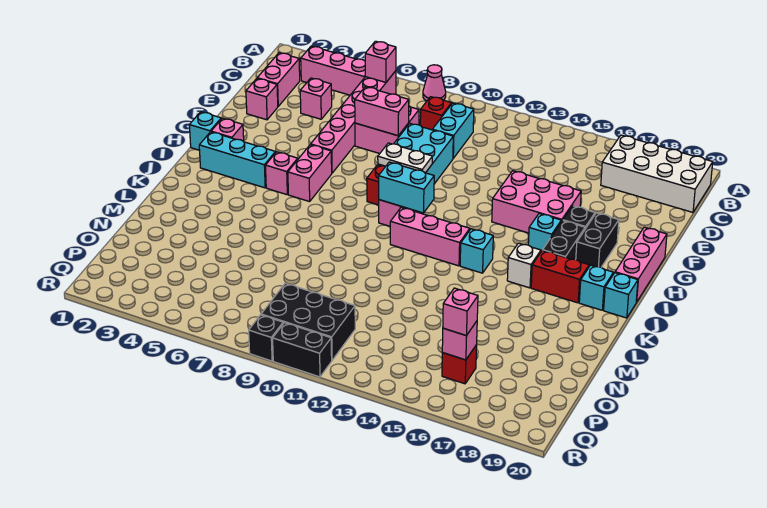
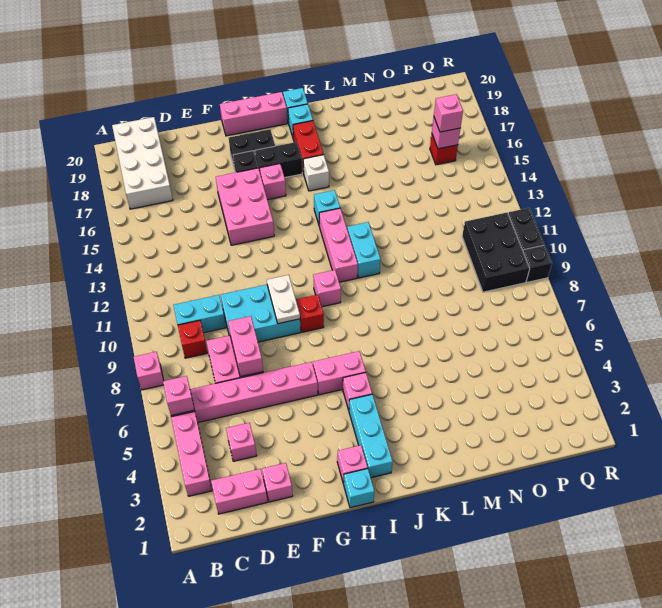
pink cone A8 level 1 -> pink brick A8 level 1
cyan brick H16 level 1 -> pink brick H16 level 1
cyan brick I10:I11 level 2 -> cyan brick K11:K12 level 1

